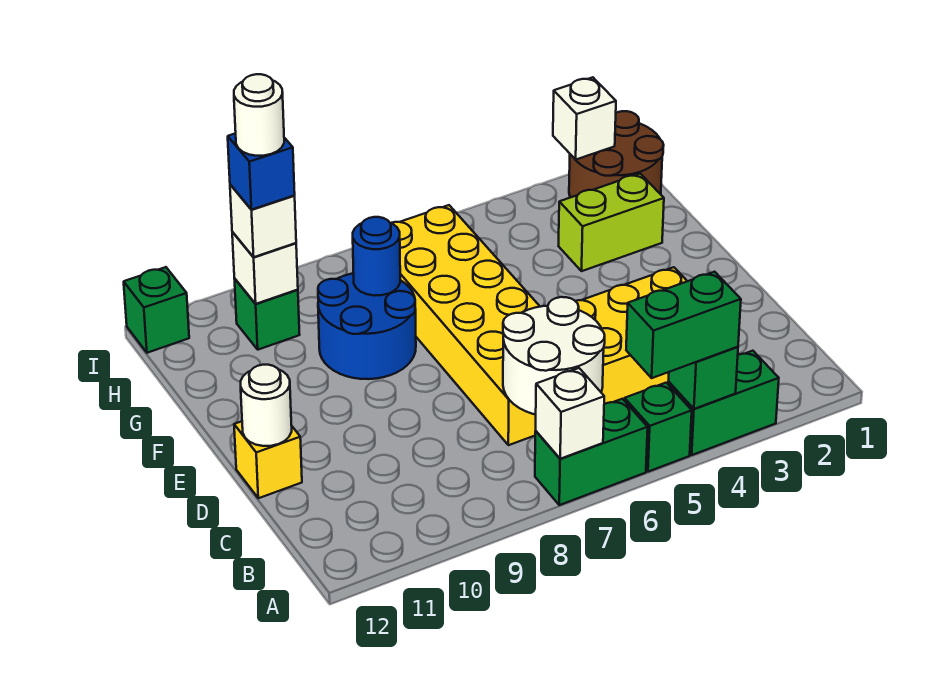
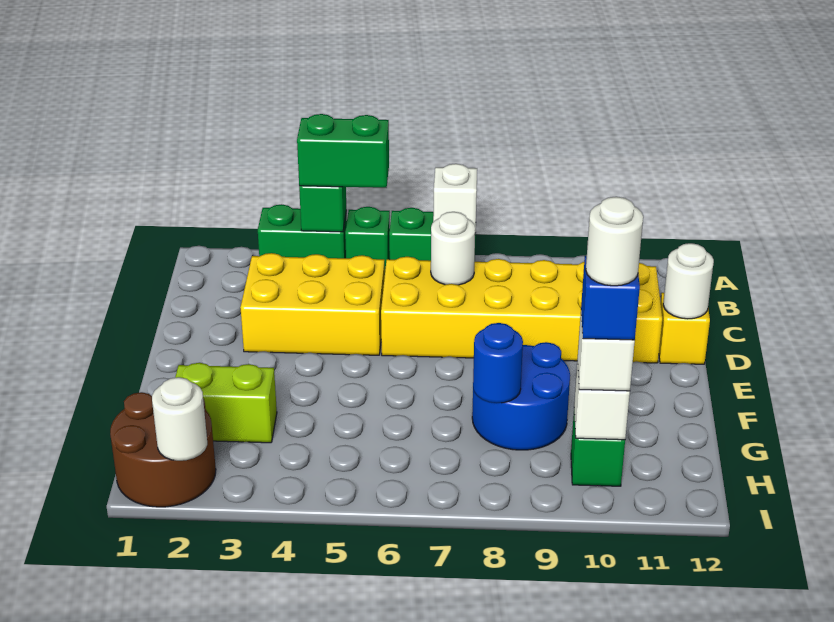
white round brick B6:C7 level 2 -> white round brick C7 level 2
yellow brick C6:H7 level 1 -> yellow brick C6:D11 level 1
white brick I2 level 2 -> white round brick I2 level 2
green brick I12 level 1 -> none

